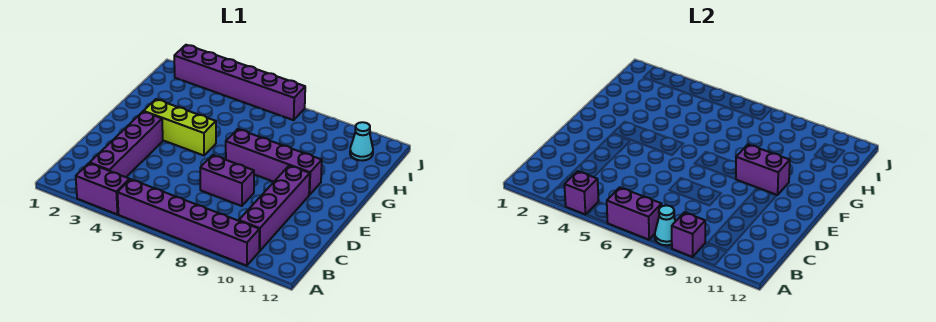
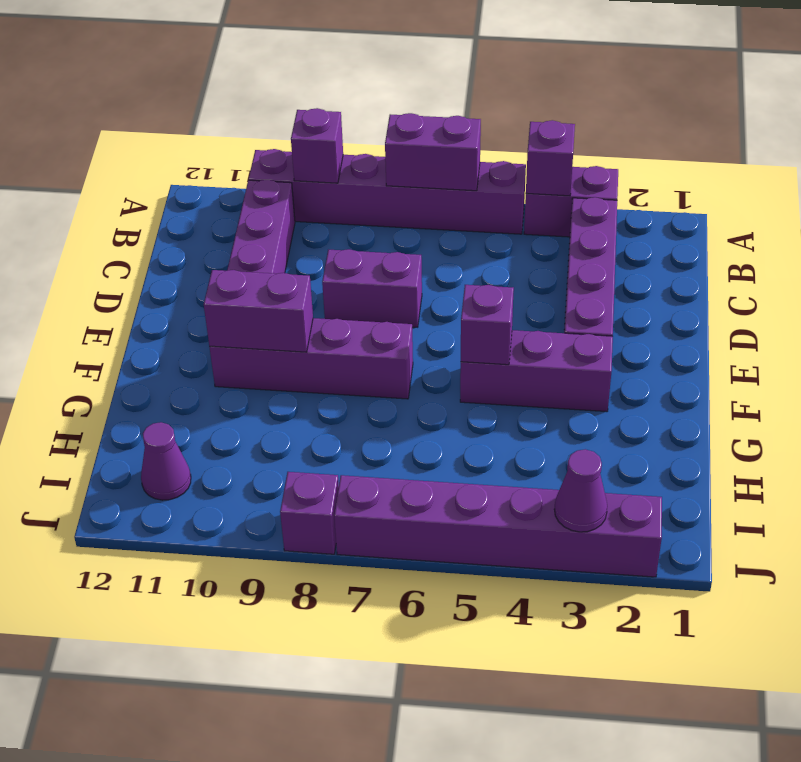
cyan cone A8 level 2 -> none
lime brick F3:F5 level 1 -> purple brick F3:F5 level 1
none -> purple brick F5 level 2
cyan cone I11 level 1 -> purple cone I11 level 1
none -> purple cone J3 level 2
none -> purple brick J8 level 1

